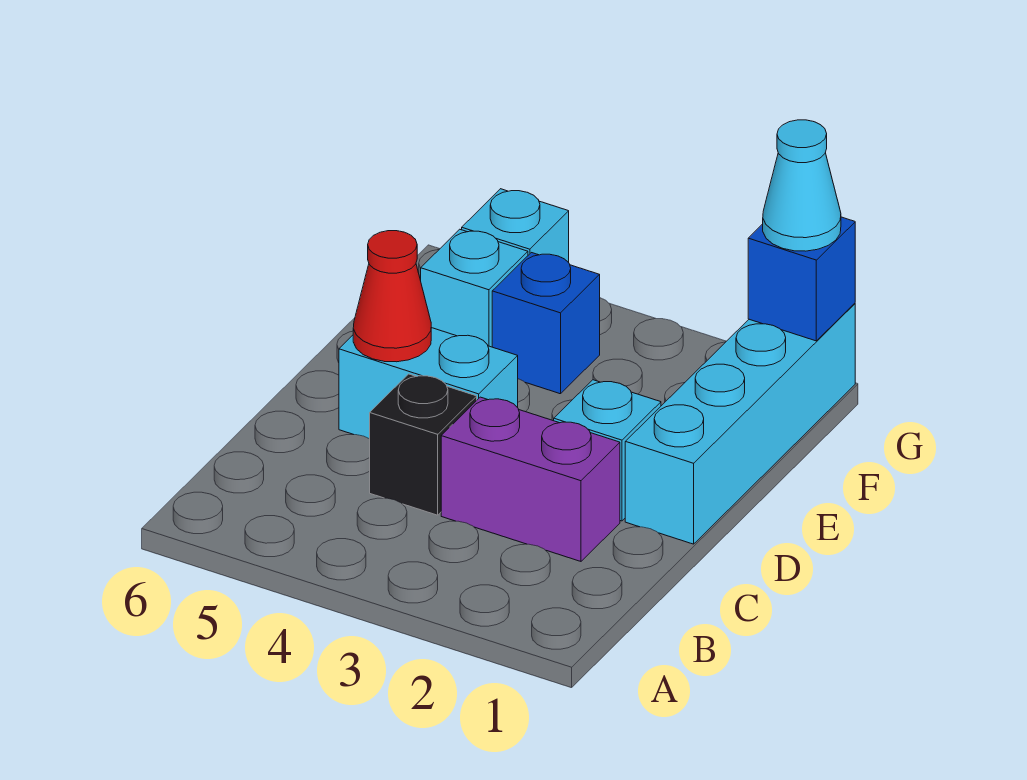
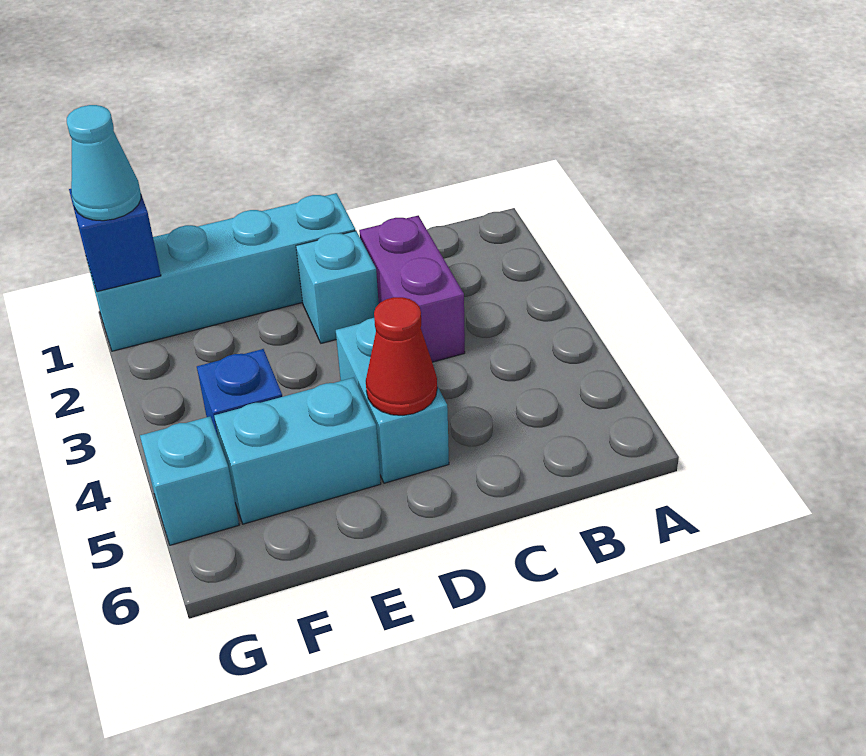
black brick C4 level 1 -> none
cyan brick F5 level 1 -> cyan brick E5:F5 level 1

